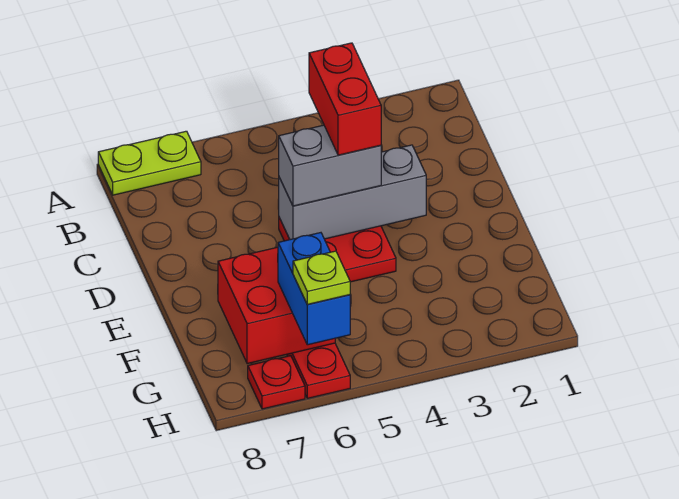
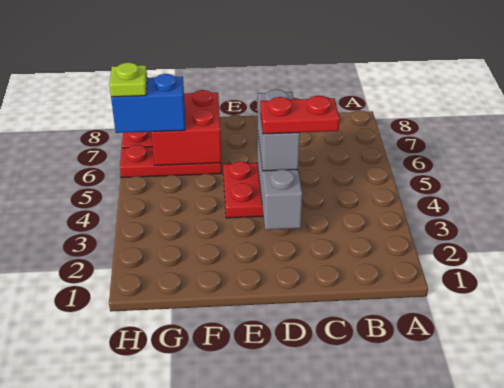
lime plate A7:A8 level 1 -> none
red brick C4:D4 level 4 -> red plate C4:D4 level 4

